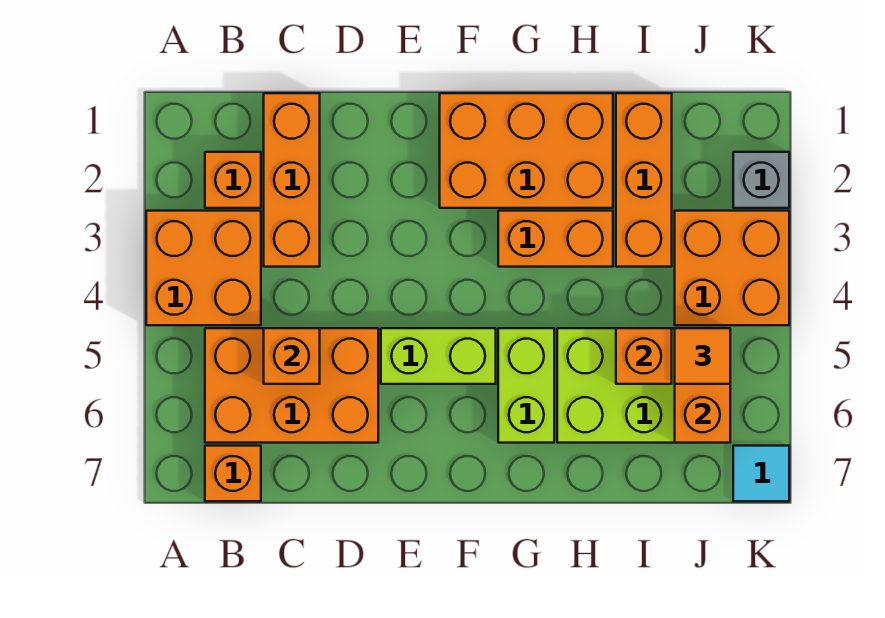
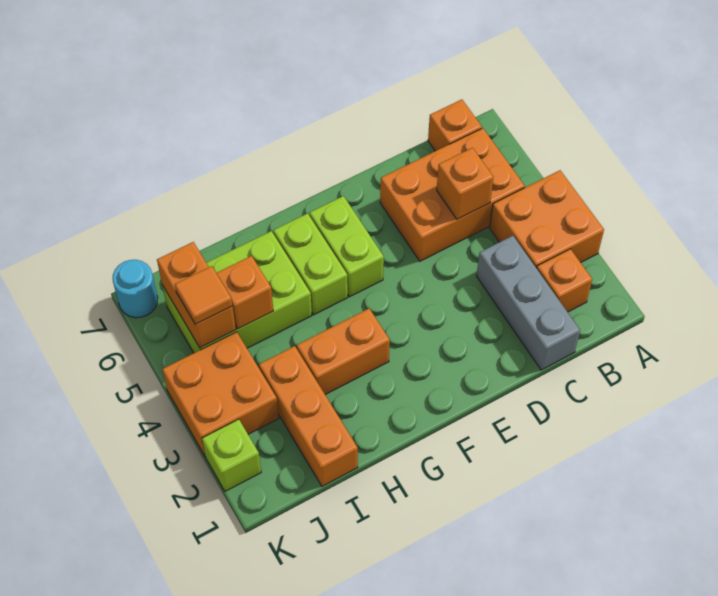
orange brick C1:C3 level 1 -> grey brick C1:C3 level 1
lime brick E5:F5 level 1 -> lime brick F5:F6 level 1
orange brick F1:H2 level 1 -> none
grey brick K2 level 1 -> lime brick K2 level 1
cyan tile K7 level 1 -> cyan round brick K7 level 1

